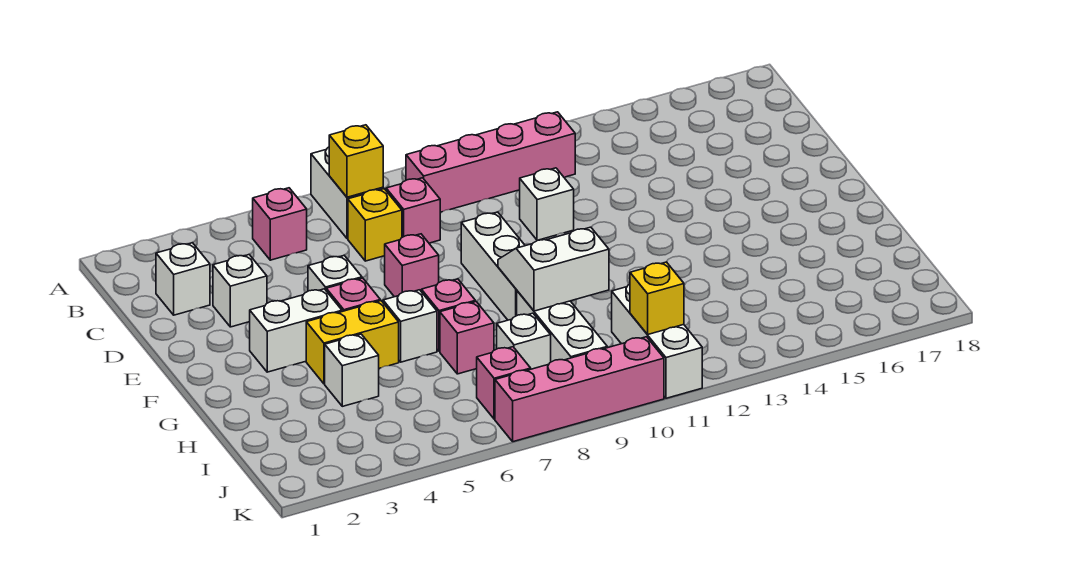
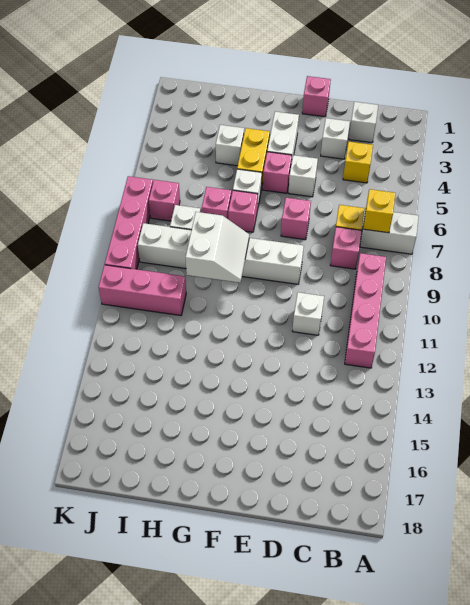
pink brick B5 level 1 -> pink brick E1 level 1
white brick I11:K11 level 1 -> pink brick I11:K11 level 1
yellow brick J11 level 2 -> yellow brick C4 level 1

